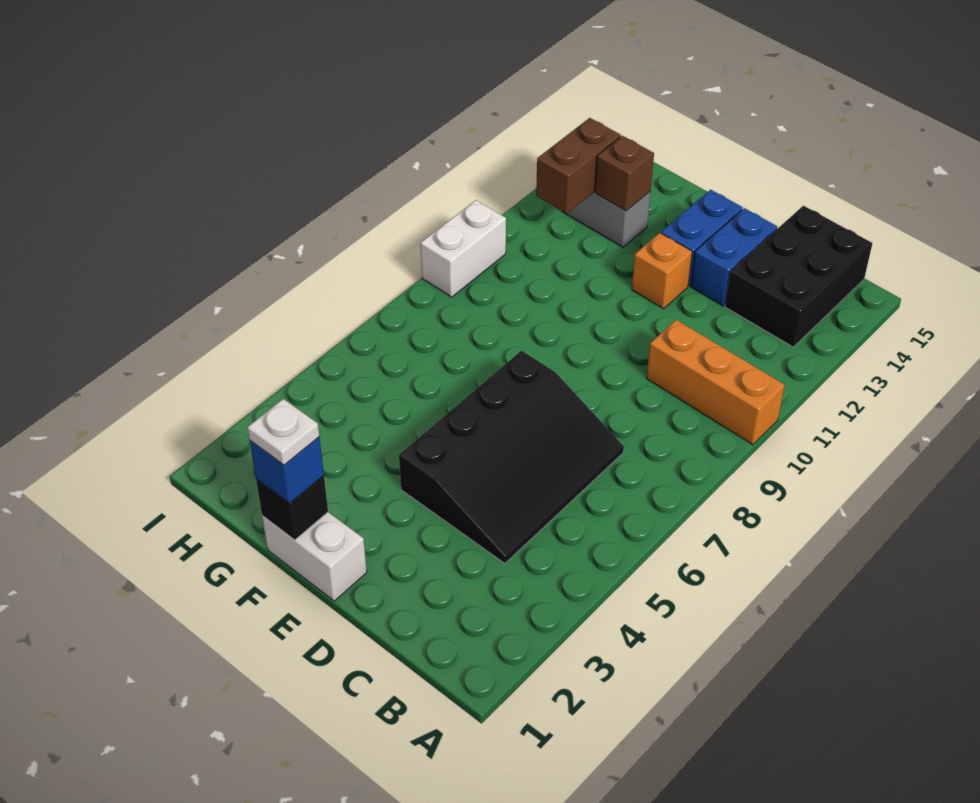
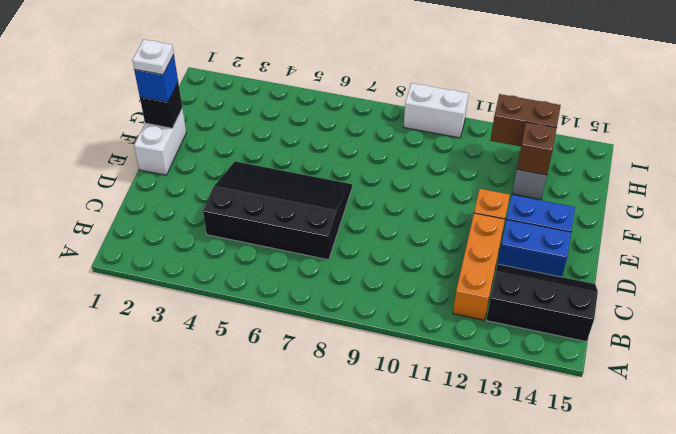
orange brick A10:C10 level 1 -> orange brick B12:D12 level 1
black brick B13:C15 level 1 -> black slope B13:C15 level 1 top B
black slope C4:E7 level 1 top E -> black slope C4:E7 level 1 top C

